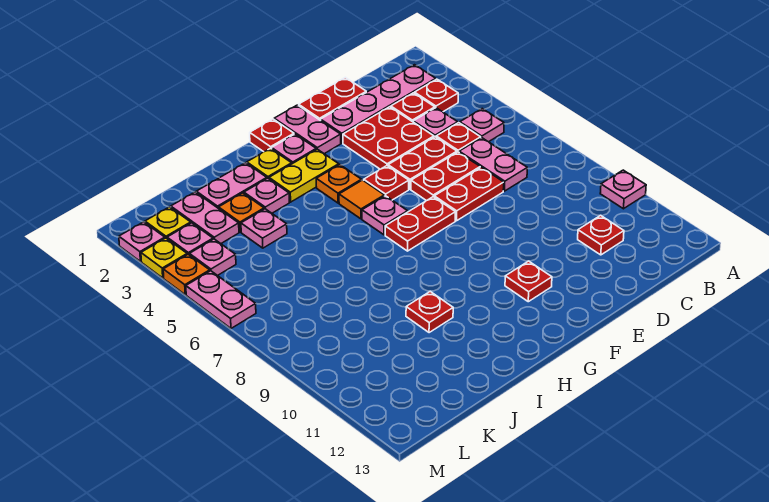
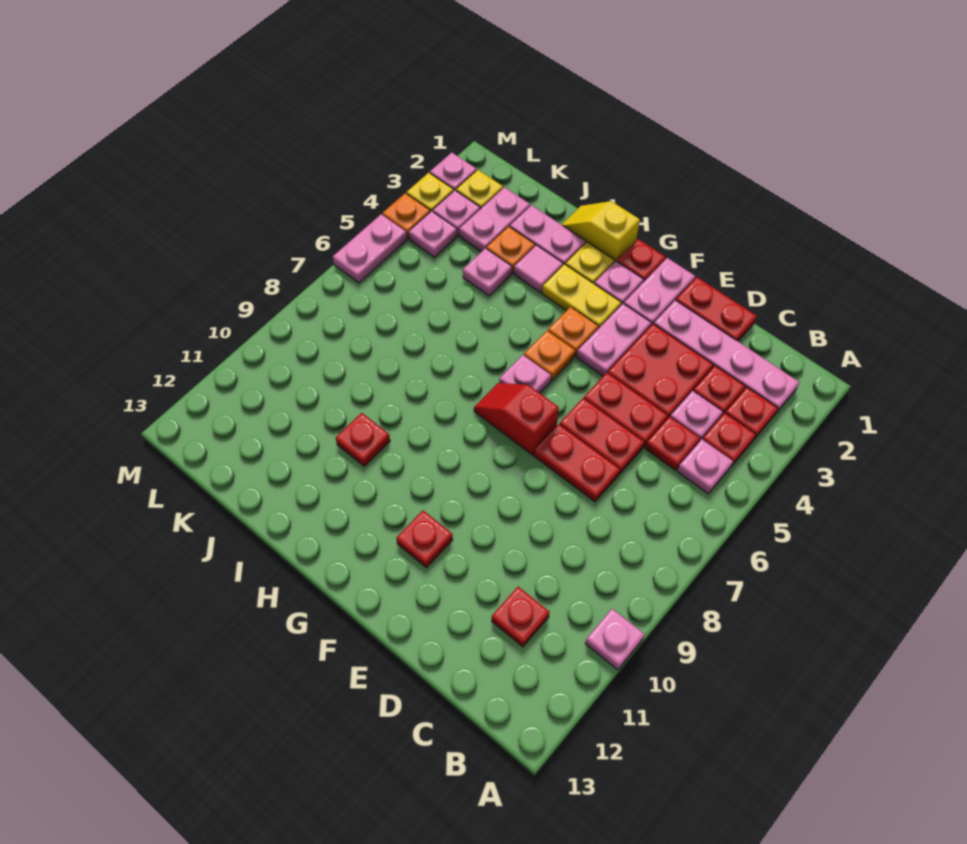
pink plate C6:C7 level 1 -> pink plate F3:F4 level 1
red plate F5 level 1 -> red plate B4 level 1
red plate F7:G7 level 1 -> red slope F7:G7 level 1 top F
orange tile G5 level 1 -> orange plate G5 level 1
none -> yellow slope H1:I1 level 1 top H
pink plate I3 level 1 -> pink tile I3 level 1

